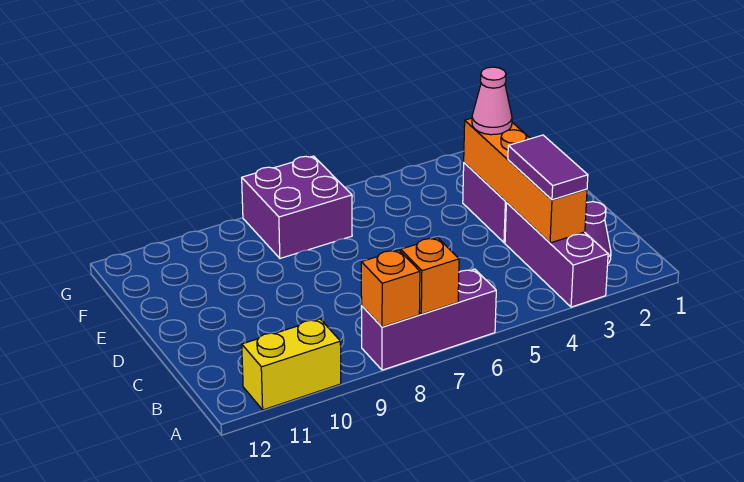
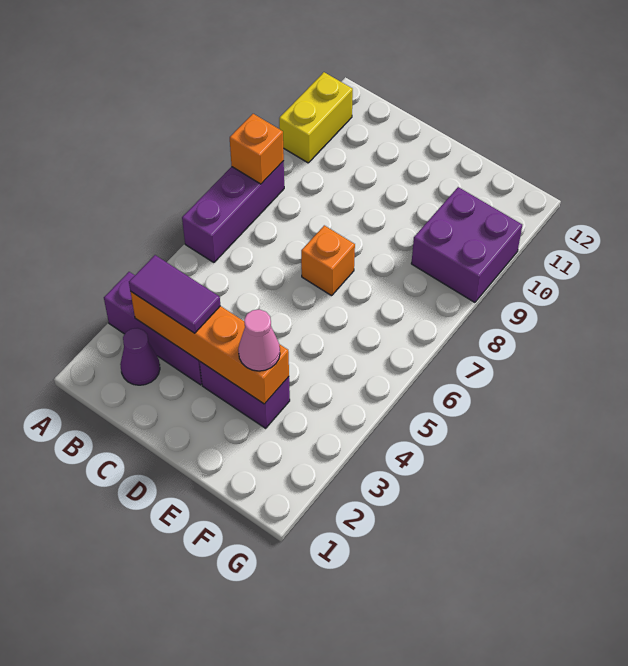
orange brick A7 level 2 -> orange brick D7 level 1
purple brick F7:G8 level 1 -> purple brick F9:G10 level 1

